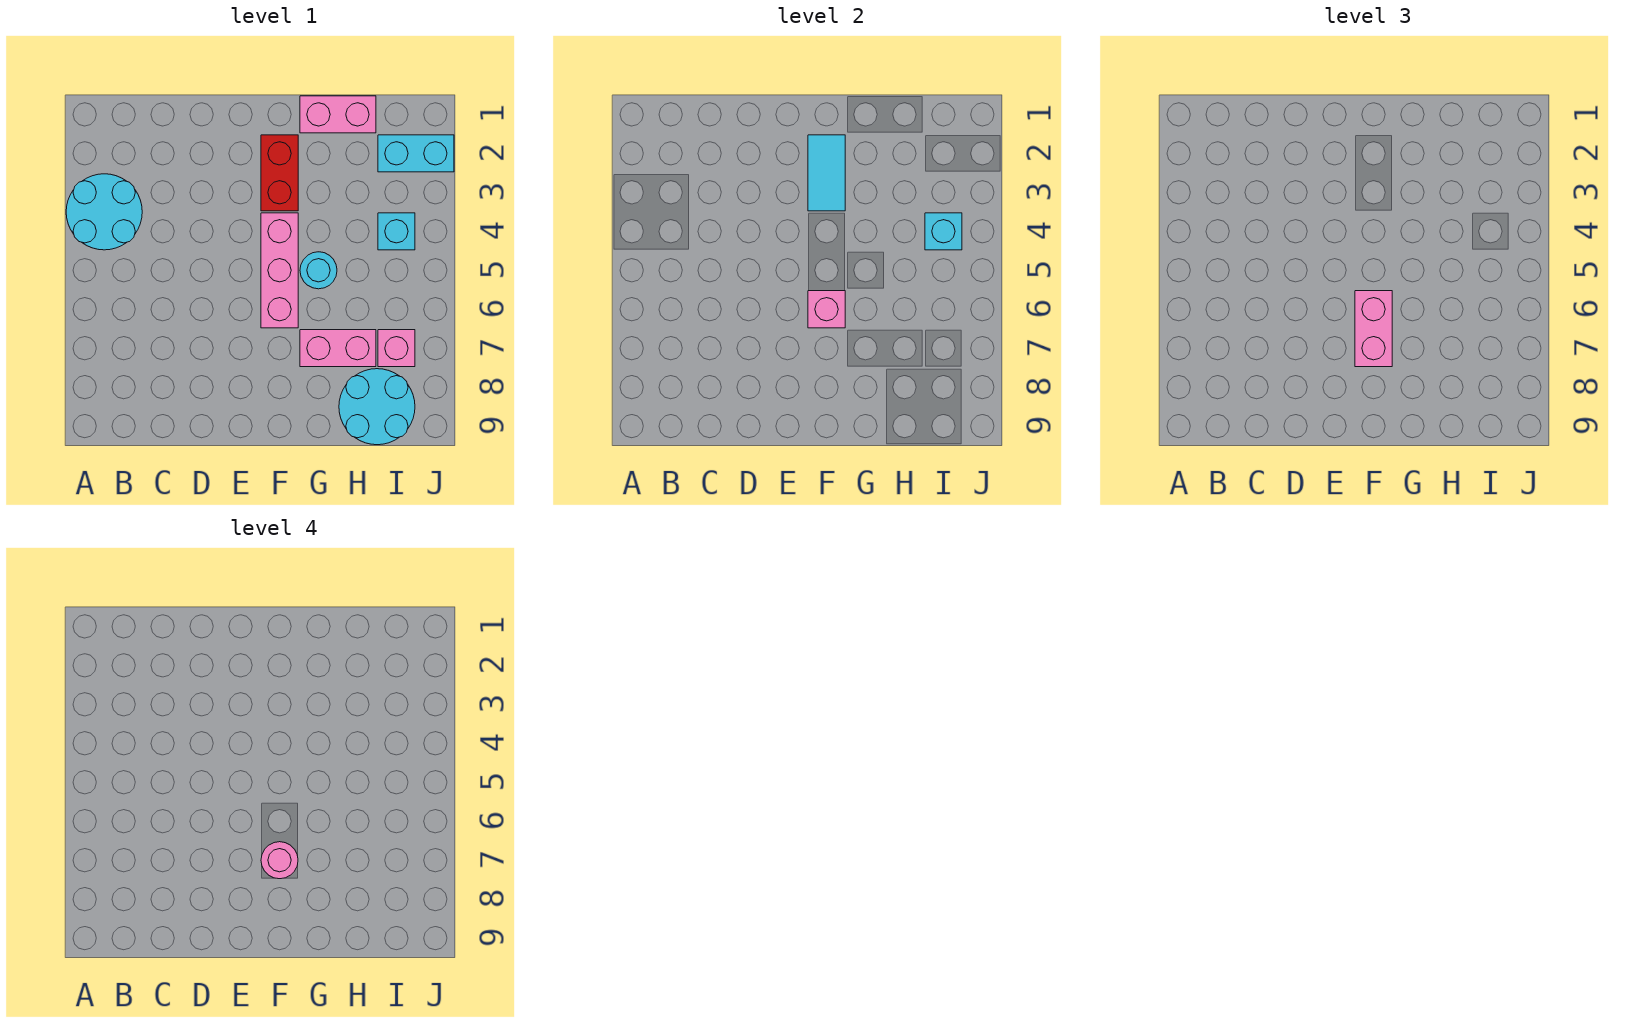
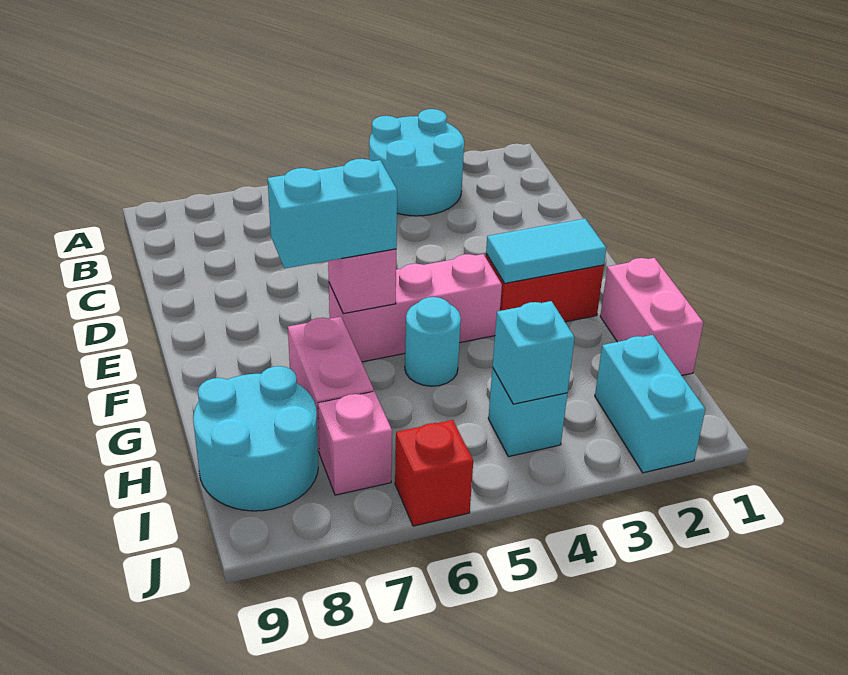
pink brick F6:F7 level 3 -> cyan brick F6:F7 level 3
pink round brick F7 level 4 -> none
none -> red brick J6 level 1

